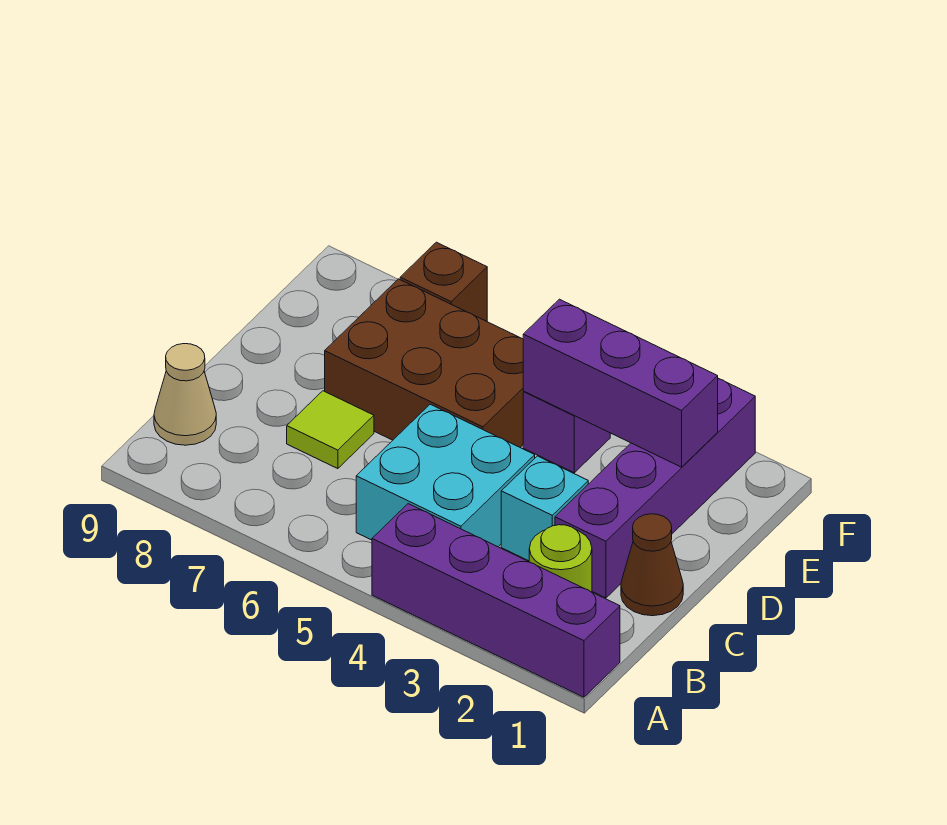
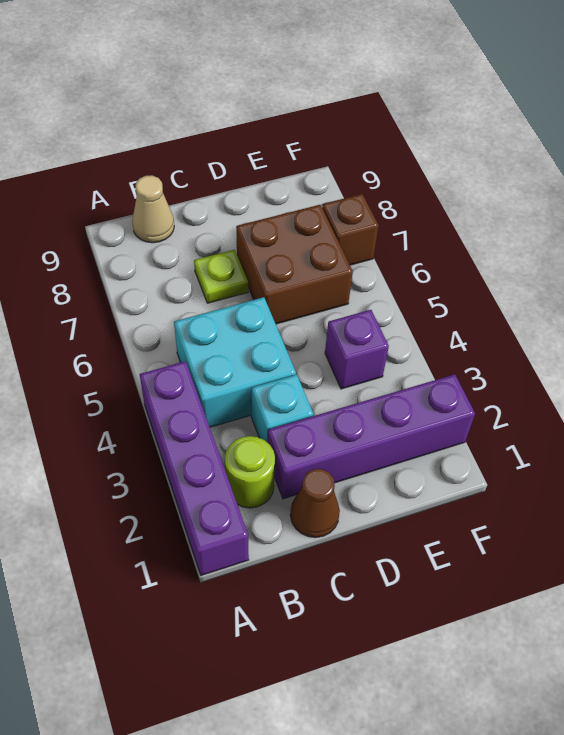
lime tile C7 level 1 -> lime plate C7 level 1
brown brick D5:E7 level 1 -> brown brick D6:E7 level 1
purple brick E2:E4 level 2 -> none

